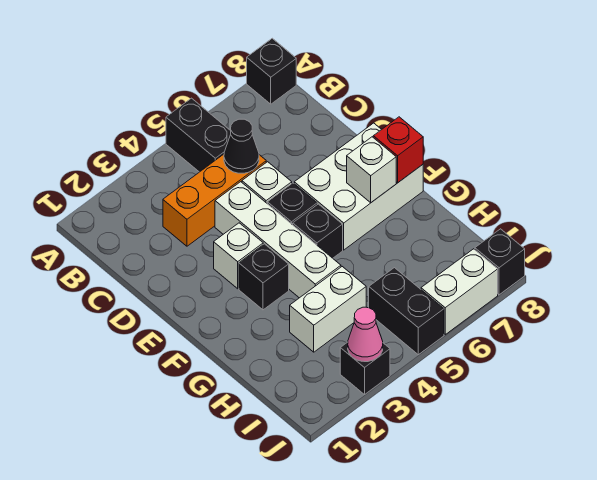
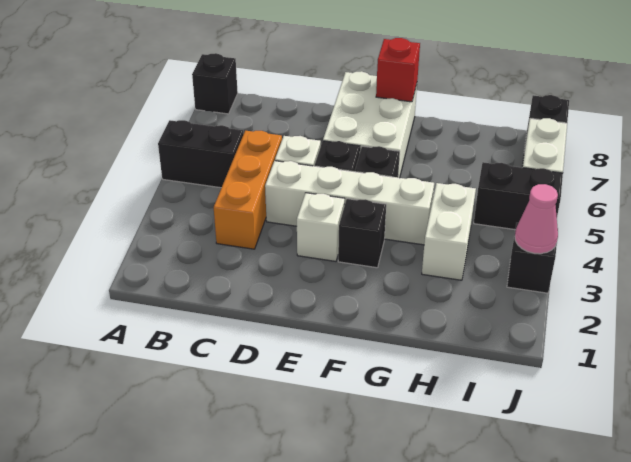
black cone C5 level 2 -> none
white brick F7 level 2 -> none

